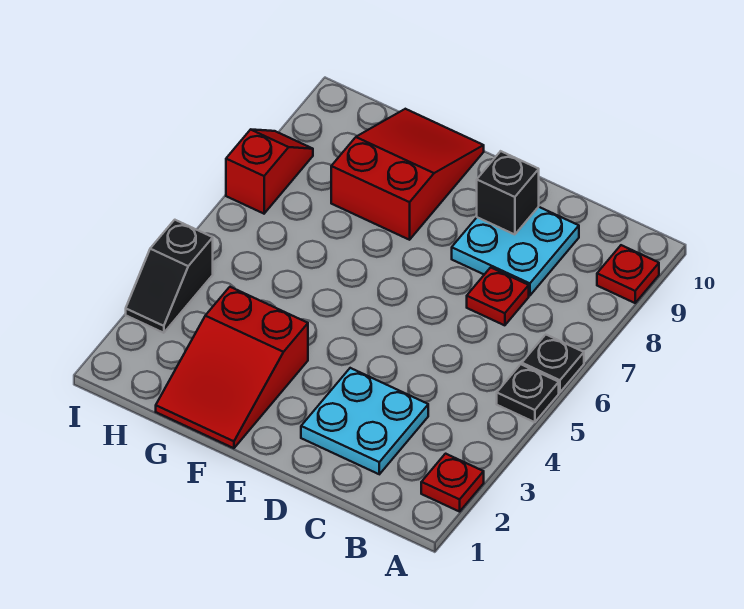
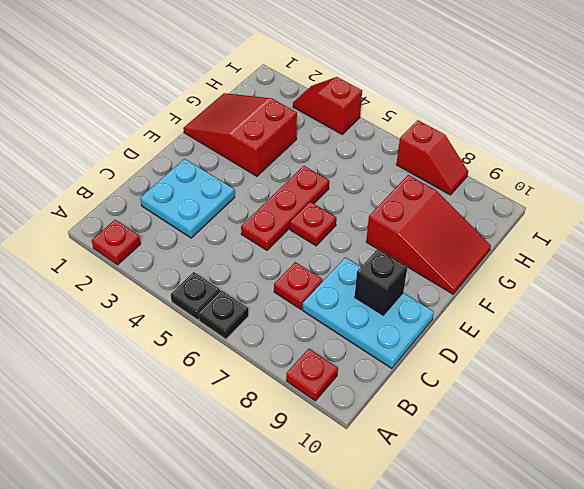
cyan plate C8:D9 level 1 -> cyan plate C8:D10 level 1
none -> red plate D5:F5 level 1
none -> red plate E6 level 1
black slope I3:I4 level 1 top 4 -> red slope I3:I4 level 1 top 4

